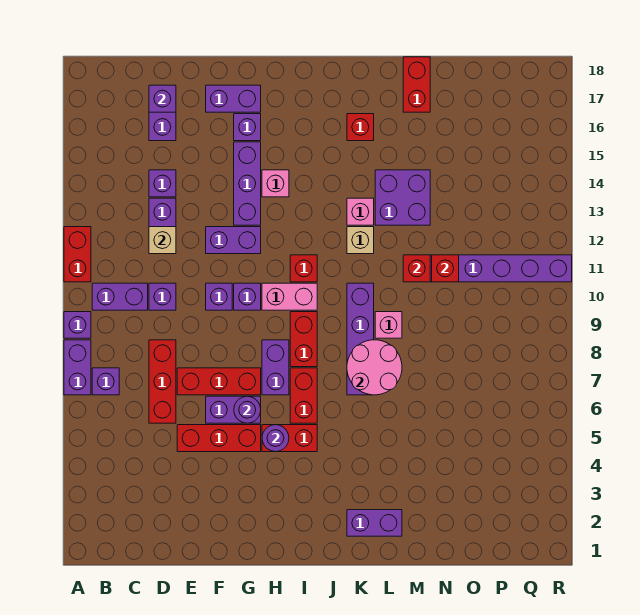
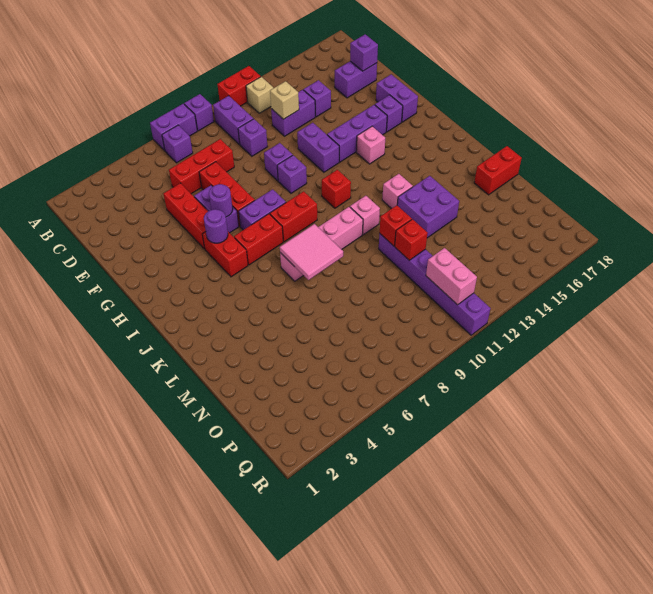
pink brick H10:I10 level 1 -> pink brick P11:Q11 level 2
purple brick K2:L2 level 1 -> none
purple brick K7:K10 level 1 -> pink brick K7:K10 level 1
pink round brick K7:L8 level 2 -> pink tile K7:L8 level 2
tan brick K12 level 1 -> tan brick B12 level 1
red brick K16 level 1 -> none
pink brick L9 level 1 -> pink brick K11 level 1

